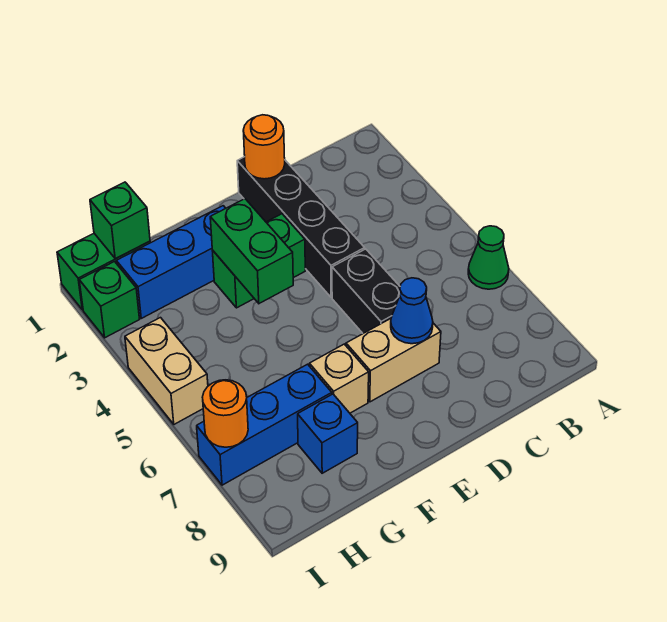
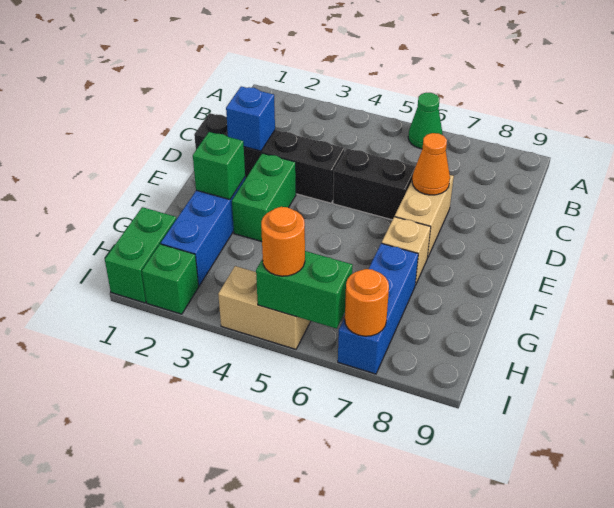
orange round brick D1 level 2 -> orange round brick I5 level 3
blue cone D7 level 2 -> orange cone D7 level 2
green brick F3:F4 level 2 -> green brick I5:I6 level 2
blue brick G8 level 1 -> blue brick D2 level 2
green brick H1 level 2 -> green brick F2 level 2

